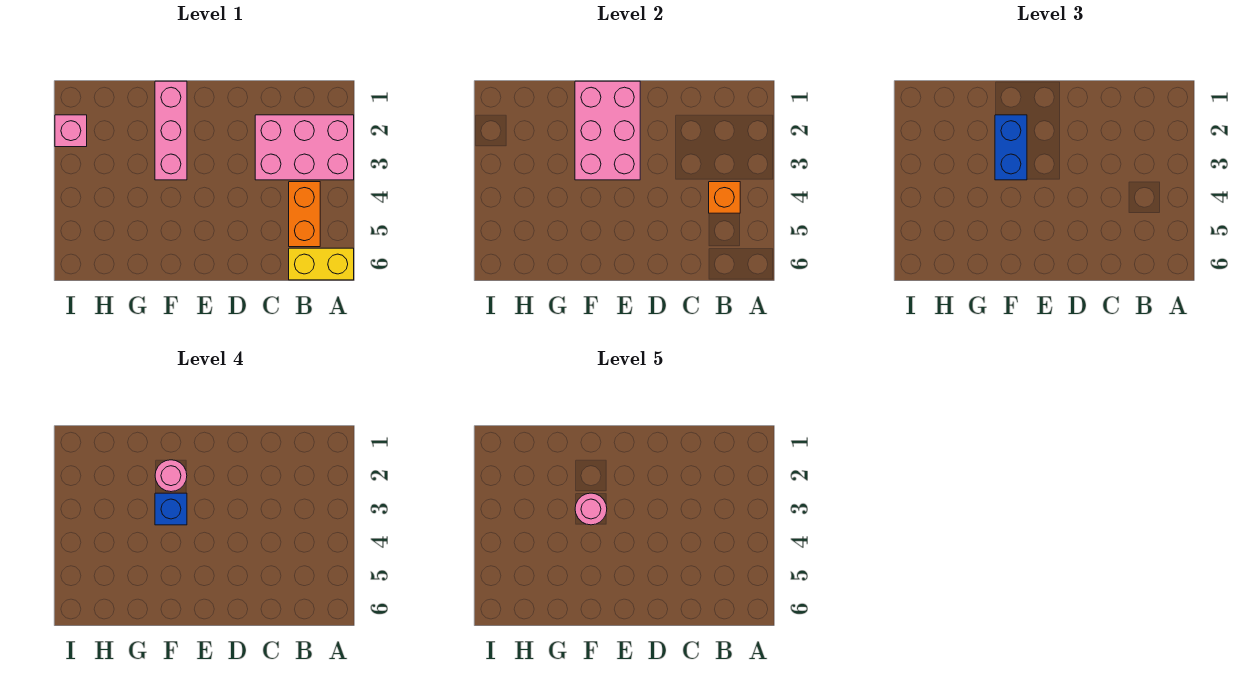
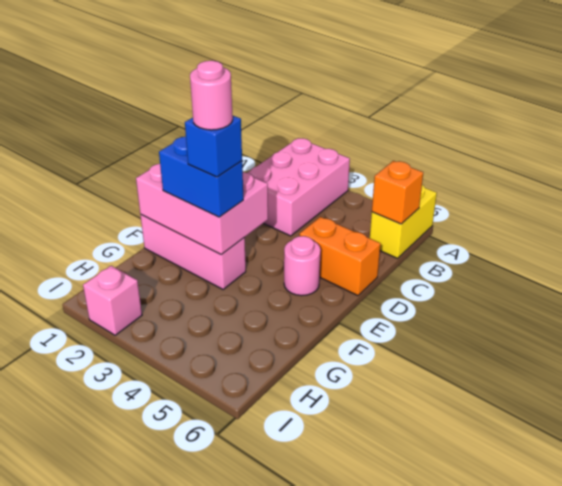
orange brick B4:B5 level 1 -> orange brick D5:D6 level 1
orange brick B4 level 2 -> orange brick B6 level 2
pink round brick F2 level 4 -> pink round brick E5 level 1

